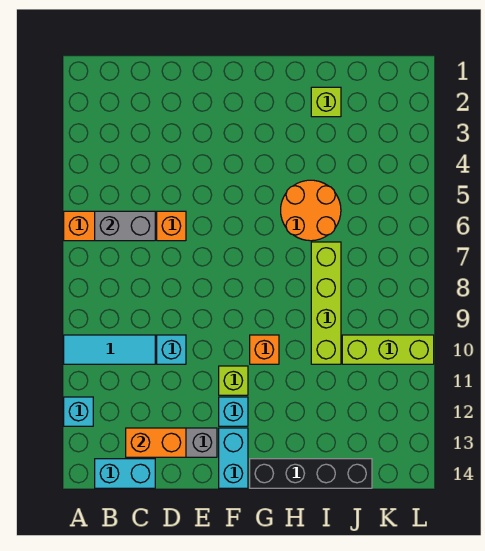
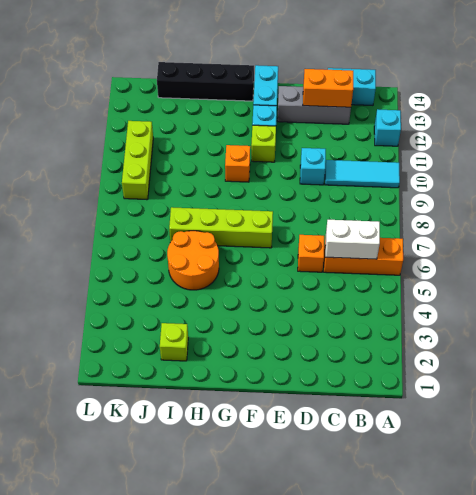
grey brick B6:C6 level 2 -> white brick B6:C6 level 2
lime brick I7:I10 level 1 -> lime brick F7:I7 level 1
lime brick J10:L10 level 1 -> lime brick K9:K11 level 1

